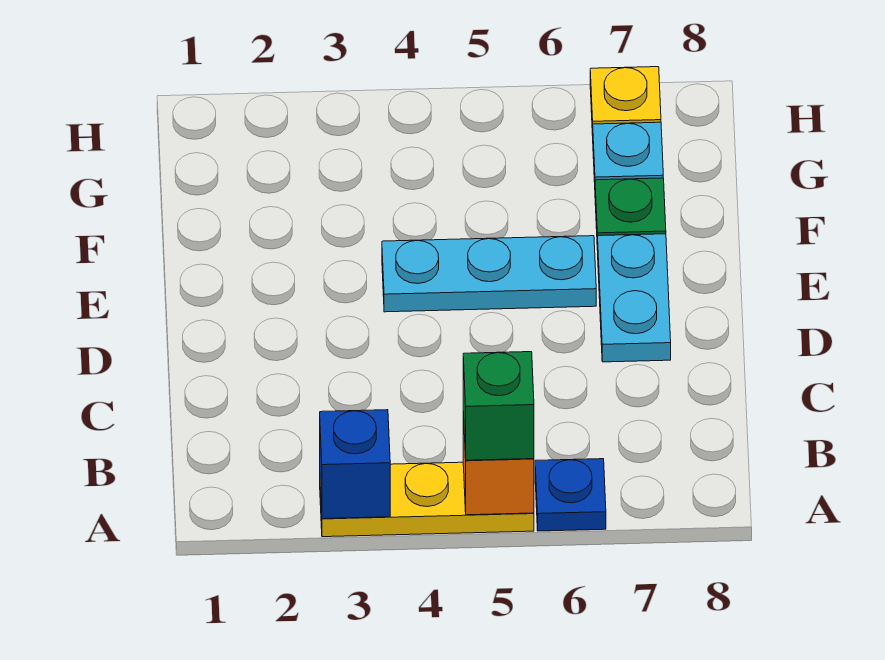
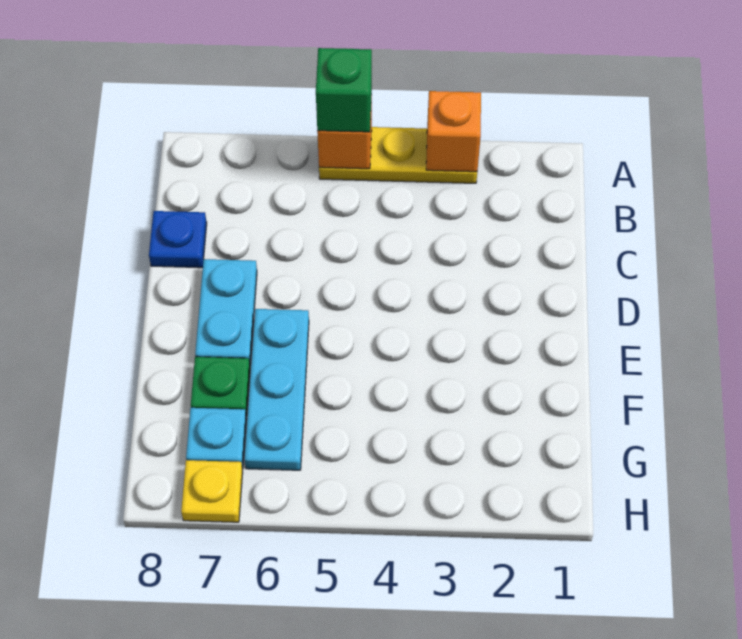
blue brick A3 level 2 -> orange brick A3 level 2
blue plate A6 level 1 -> blue plate C8 level 1
cyan plate E4:E6 level 1 -> cyan plate E6:G6 level 1

